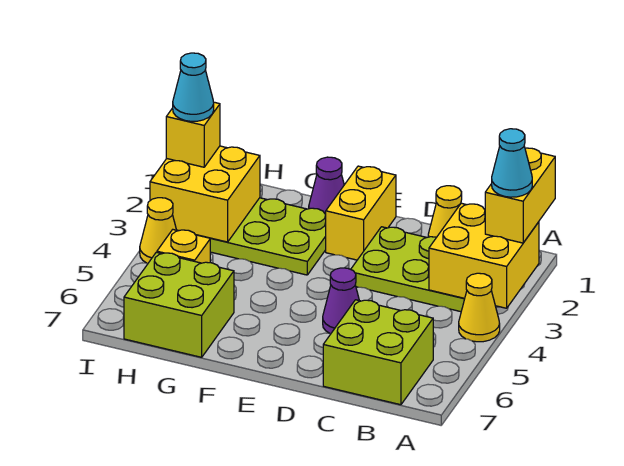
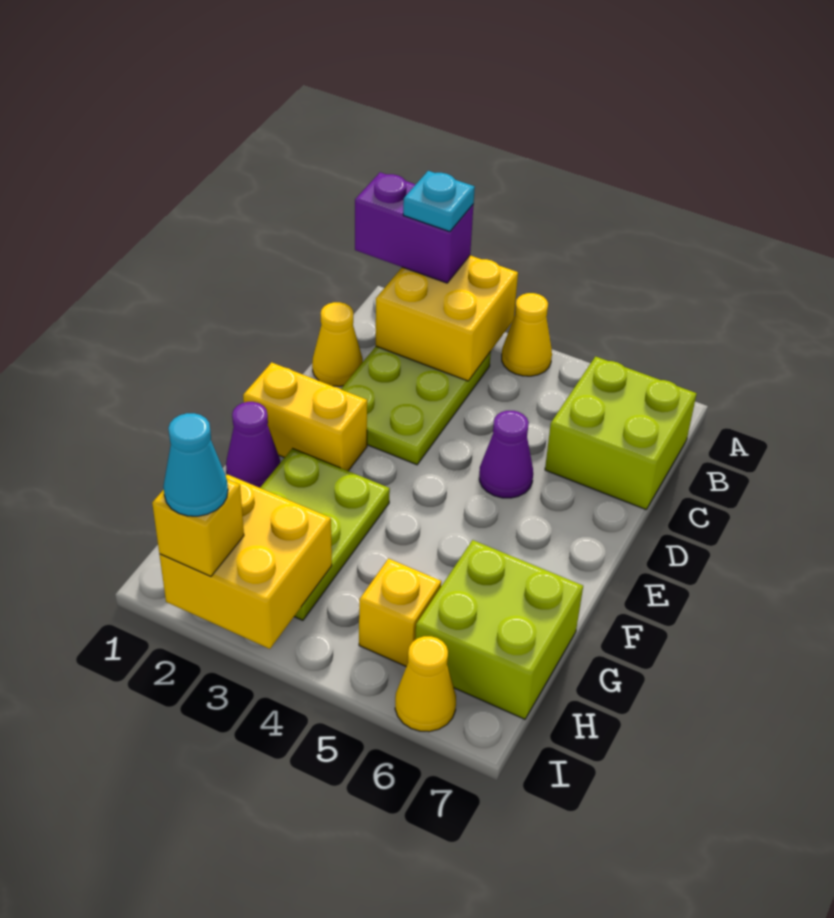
yellow brick A1:A2 level 3 -> purple brick A1:A2 level 3
cyan cone A2 level 4 -> cyan plate A2 level 4
yellow cone I4 level 1 -> yellow cone I6 level 1

